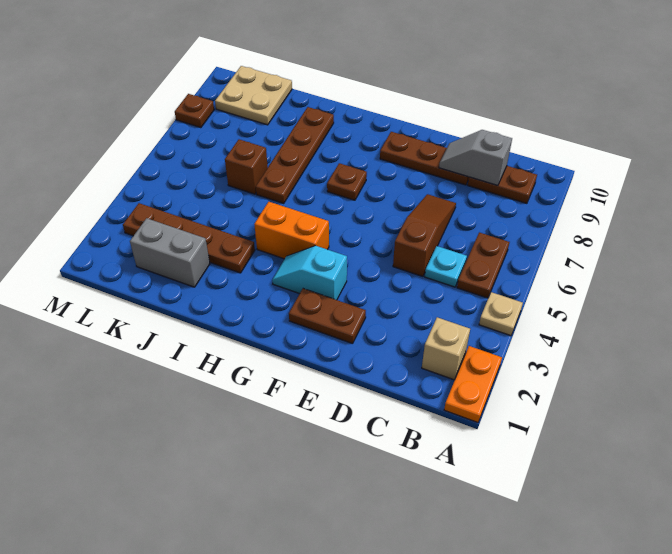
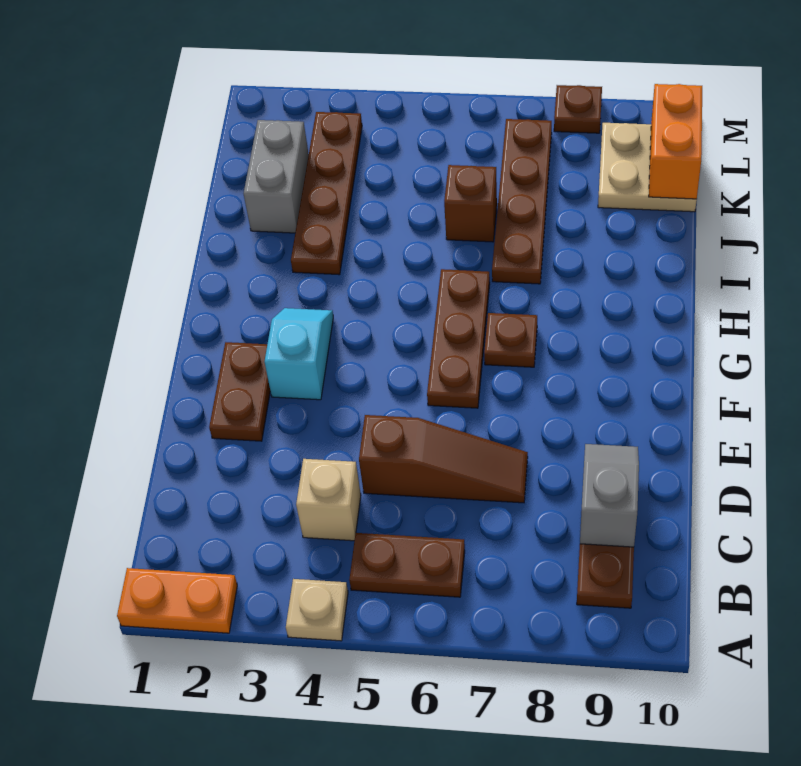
tan brick B2 level 1 -> tan brick C4 level 1
cyan plate C5 level 1 -> none
brown plate D9:F9 level 1 -> brown plate F6:H6 level 1
orange brick G4:H4 level 1 -> orange brick K10:L10 level 2
brown plate I6:I9 level 1 -> brown plate I7:L7 level 1

